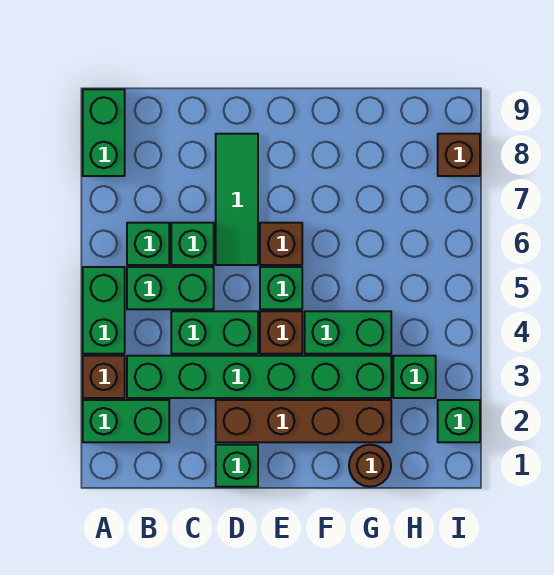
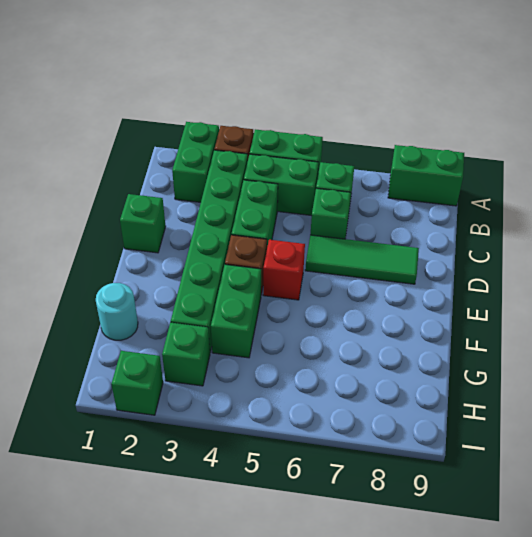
green brick B5:C5 level 1 -> green brick B4:B5 level 1
brown brick D2:G2 level 1 -> none
green brick E5 level 1 -> red brick E5 level 1
brown brick E6 level 1 -> none
brown round brick G1 level 1 -> cyan round brick G1 level 1
brown brick I8 level 1 -> none

